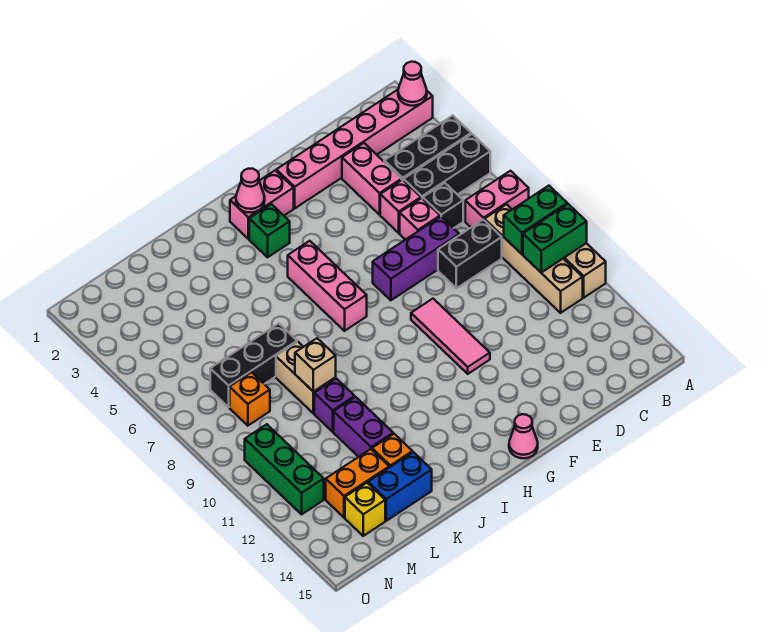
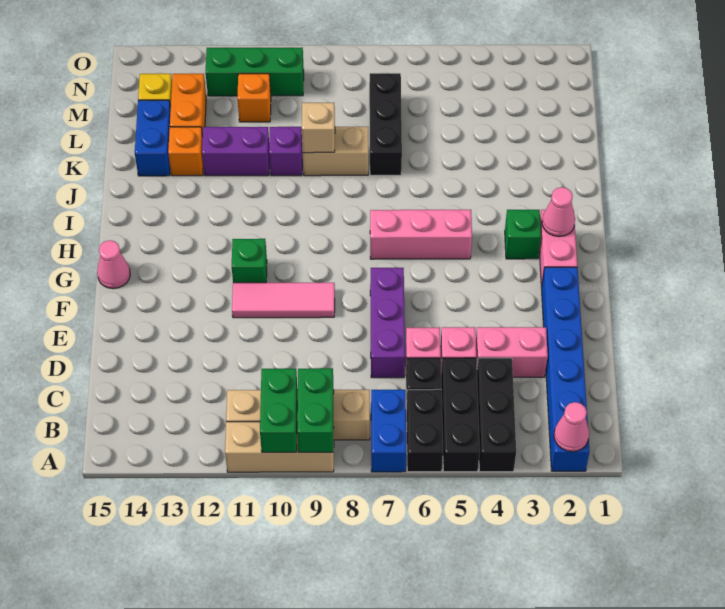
pink brick A2:F2 level 1 -> blue brick A2:F2 level 1
pink brick A7:B7 level 1 -> blue brick A7:B7 level 1
black brick C8:D8 level 1 -> black brick A6:B6 level 1
none -> green brick G11 level 1
orange brick M8 level 1 -> orange brick M11 level 1

